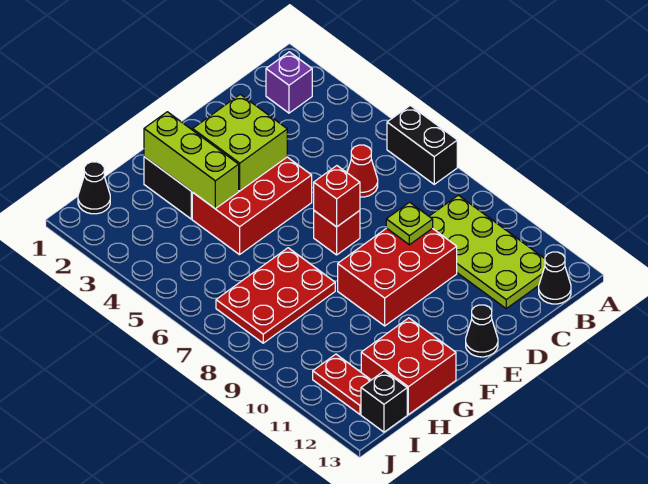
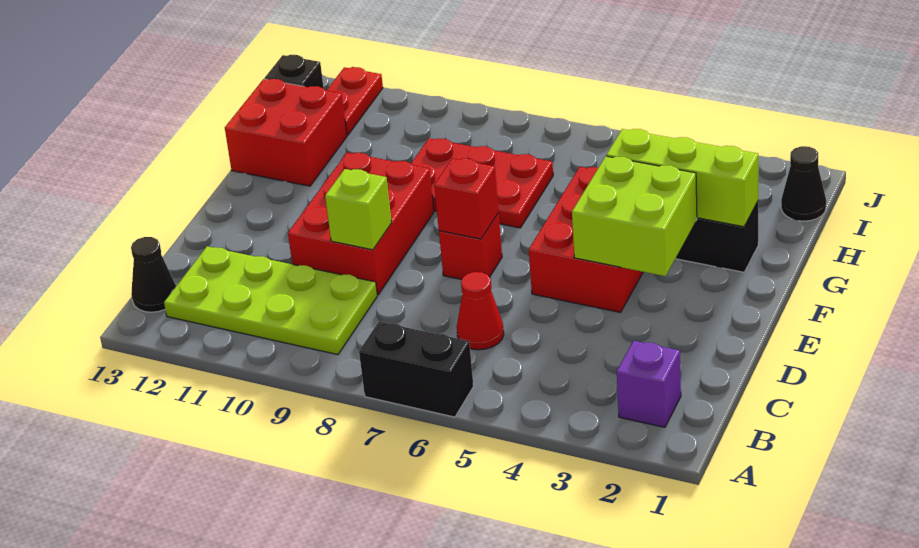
lime plate D9 level 2 -> lime brick D9 level 2
black cone E13 level 1 -> none
red plate G7:I8 level 1 -> red plate G7:H9 level 1
red plate I11:I12 level 1 -> red plate I12:J12 level 1

